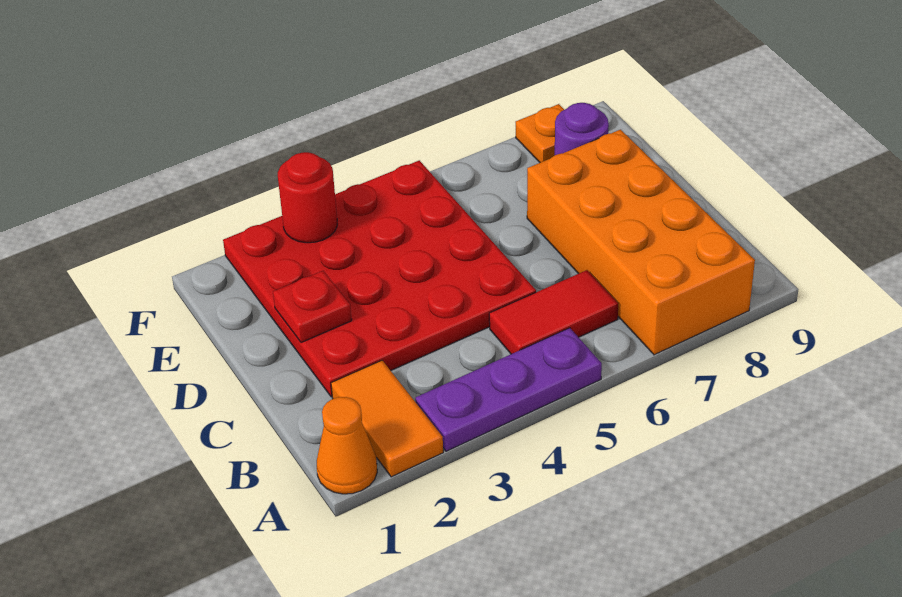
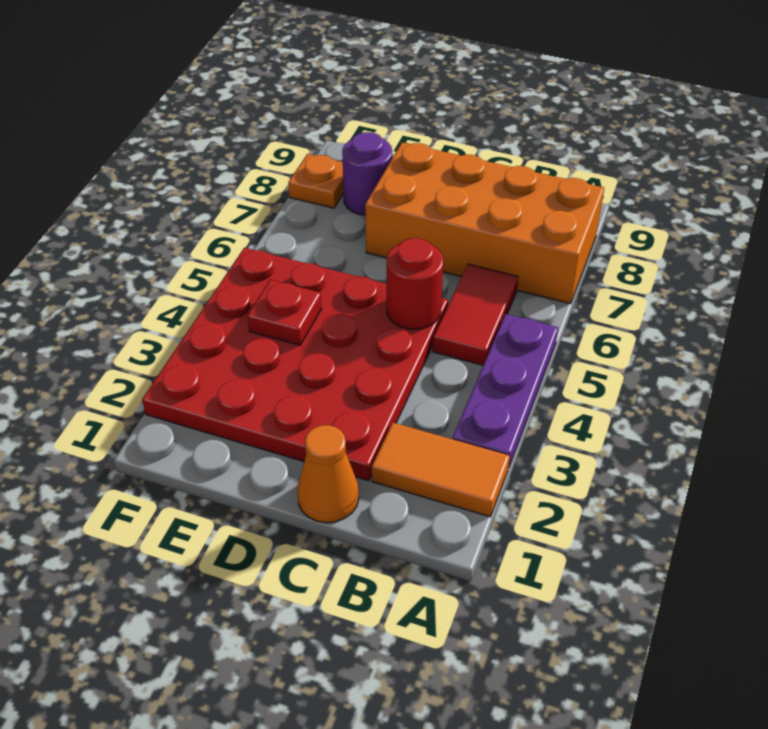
orange cone A1 level 1 -> orange cone C1 level 1
red plate D2 level 2 -> red plate E4 level 2
red round brick F3 level 2 -> red round brick C5 level 2

